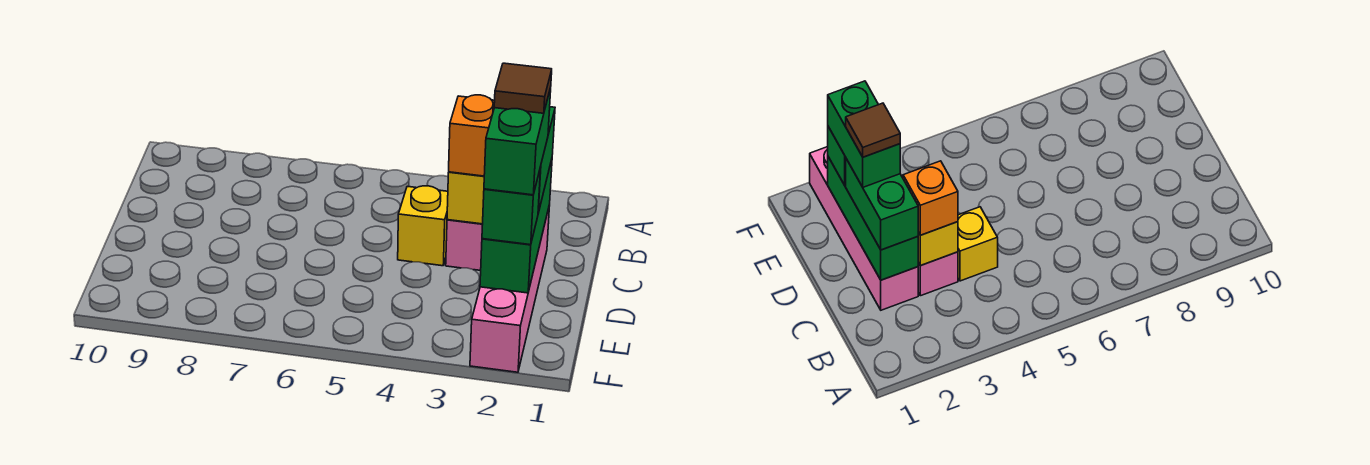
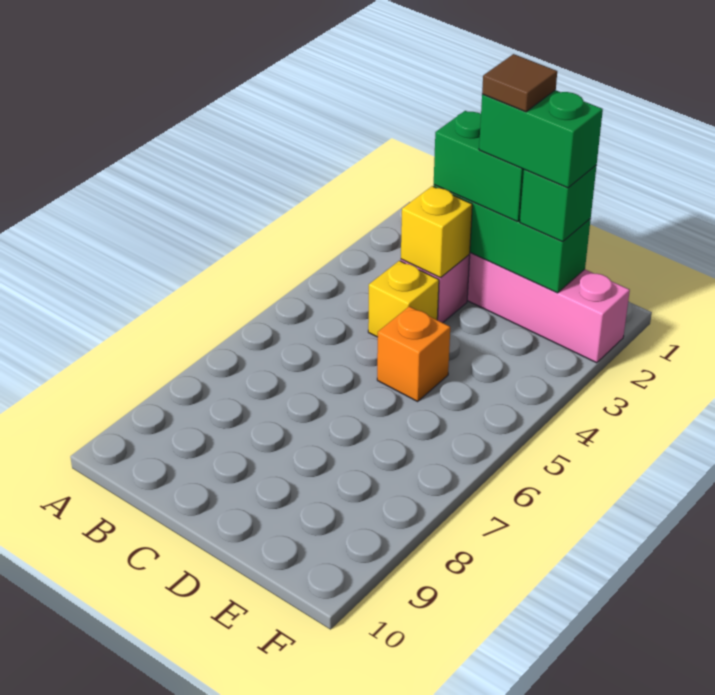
orange brick C3 level 3 -> orange brick D5 level 1

